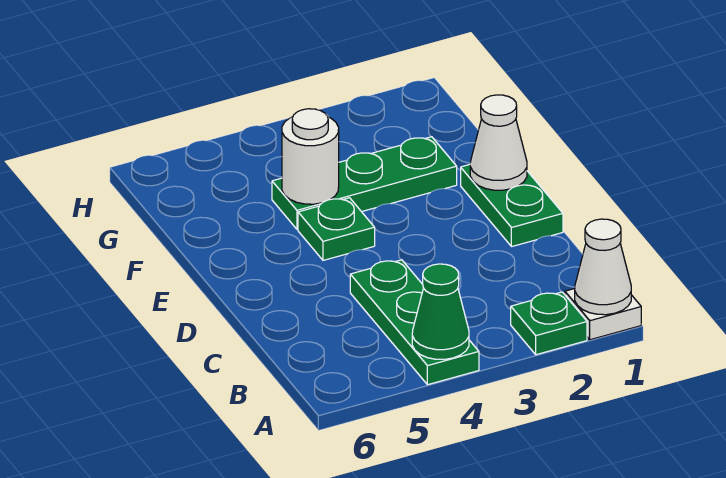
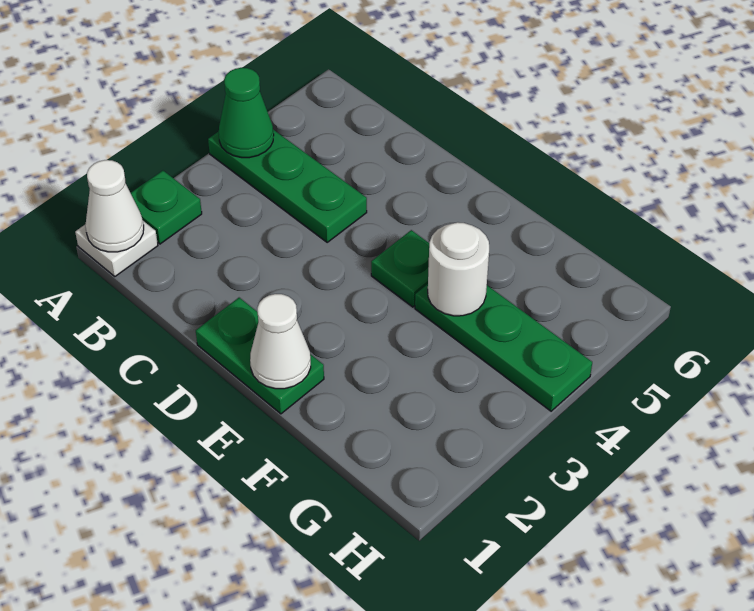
green plate F2:F4 level 1 -> green plate F4:H4 level 1

